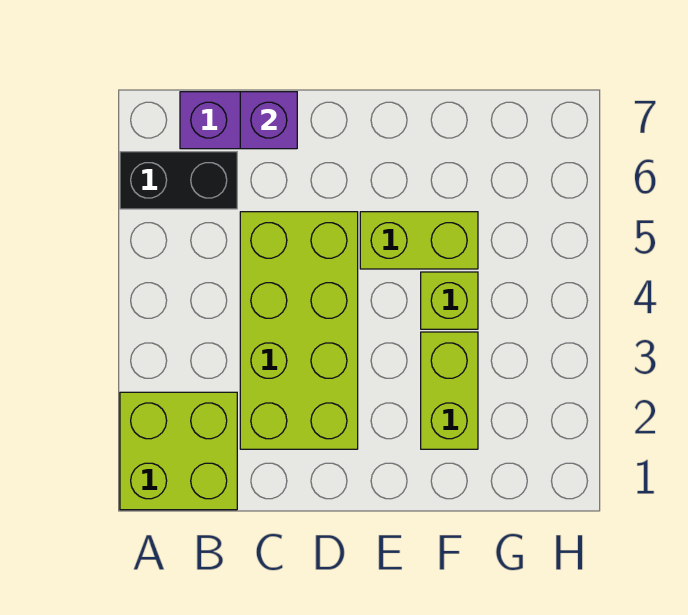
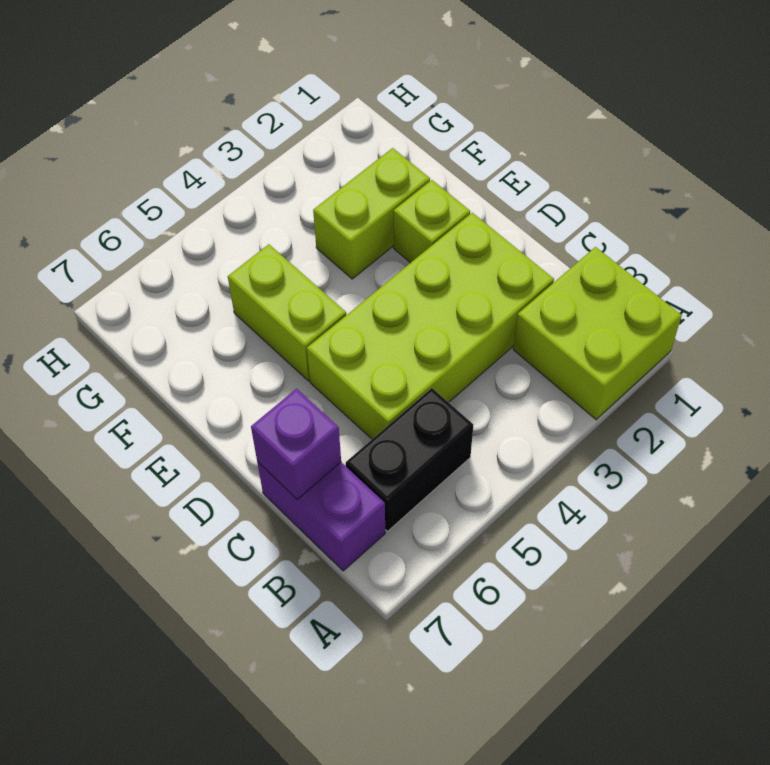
black brick A6:B6 level 1 -> black brick B5:B6 level 1
lime brick F4 level 1 -> lime brick E2 level 1

